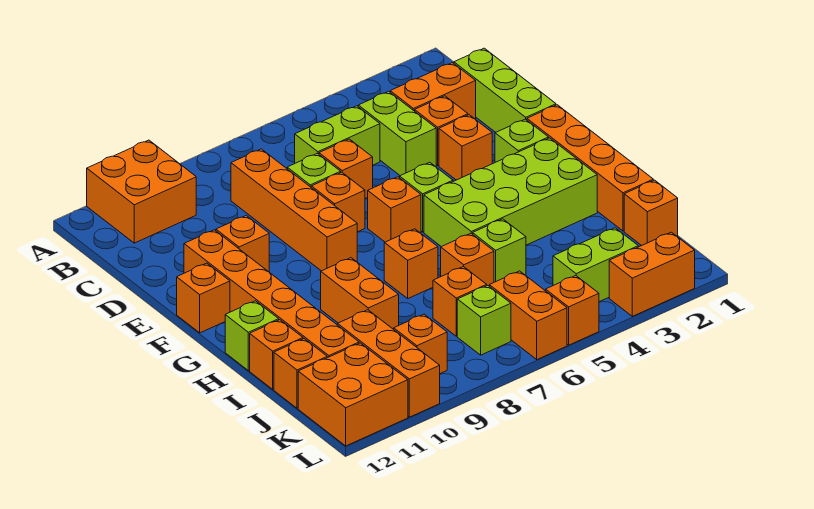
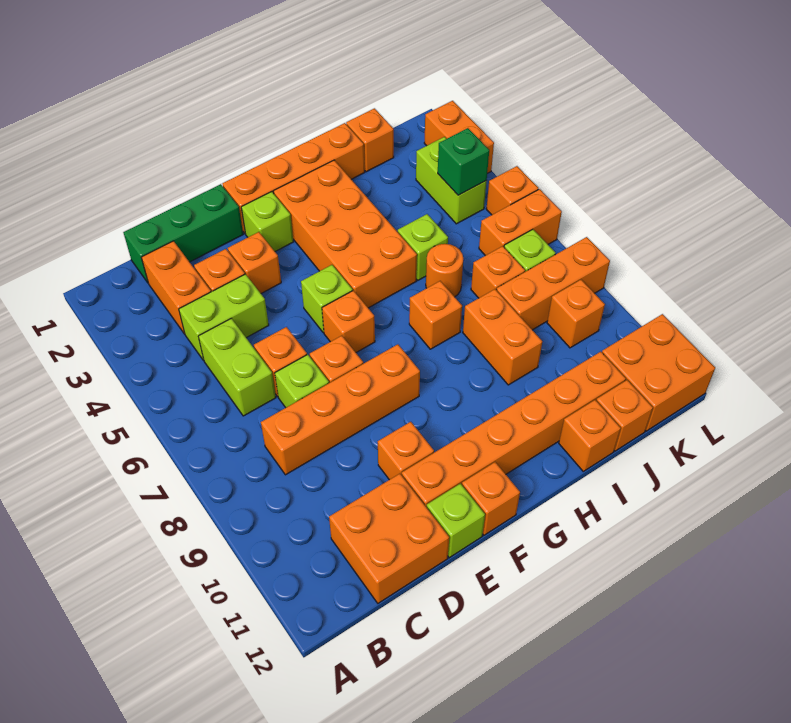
orange brick A10:B11 level 1 -> orange brick C11:D12 level 1
lime brick C1:E1 level 1 -> green brick C1:E1 level 1
lime brick G2:H5 level 1 -> orange brick G2:H5 level 1
orange brick H9:I9 level 1 -> orange brick I8:I9 level 1
lime brick H12 level 1 -> lime brick E12 level 1
orange brick I6 level 1 -> orange round brick I6 level 1
orange brick J10:L10 level 1 -> orange brick J8:L8 level 1
none -> green brick K4 level 2

